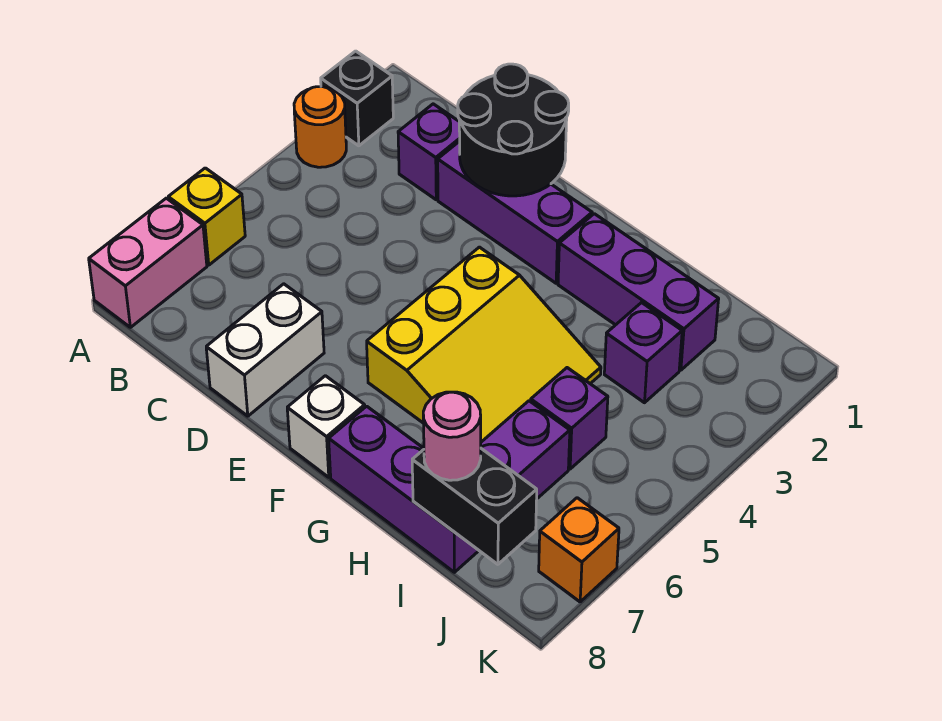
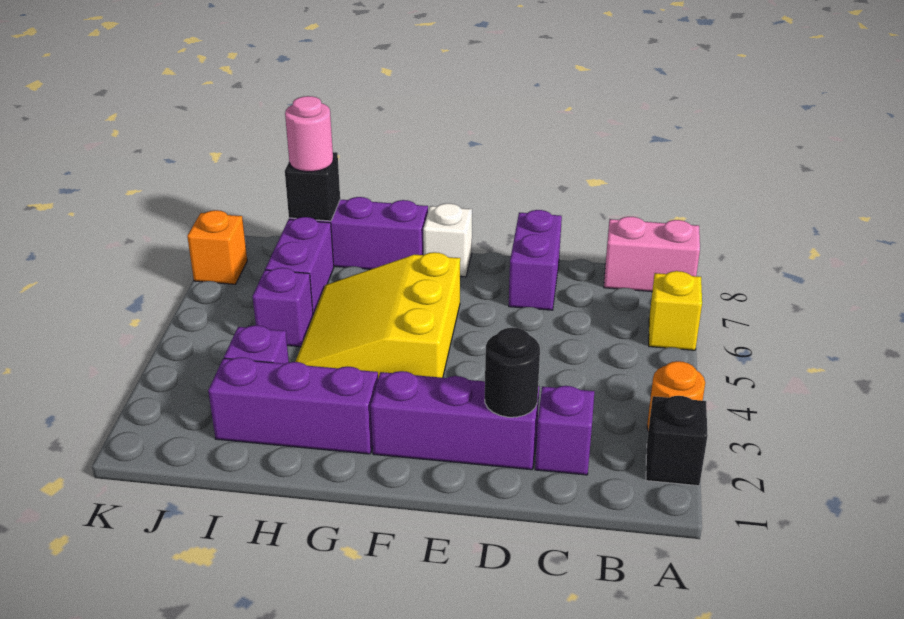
pink brick A7:A8 level 1 -> pink brick A8:B8 level 1
black round brick D1:E2 level 2 -> black round brick D2 level 2
white brick D7:D8 level 1 -> purple brick D7:D8 level 1
black brick I8:J8 level 2 -> black brick I8 level 2

